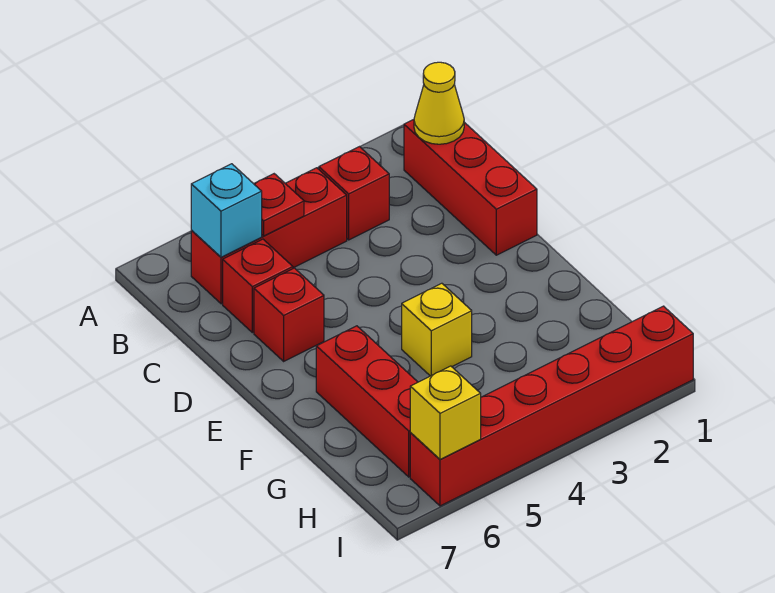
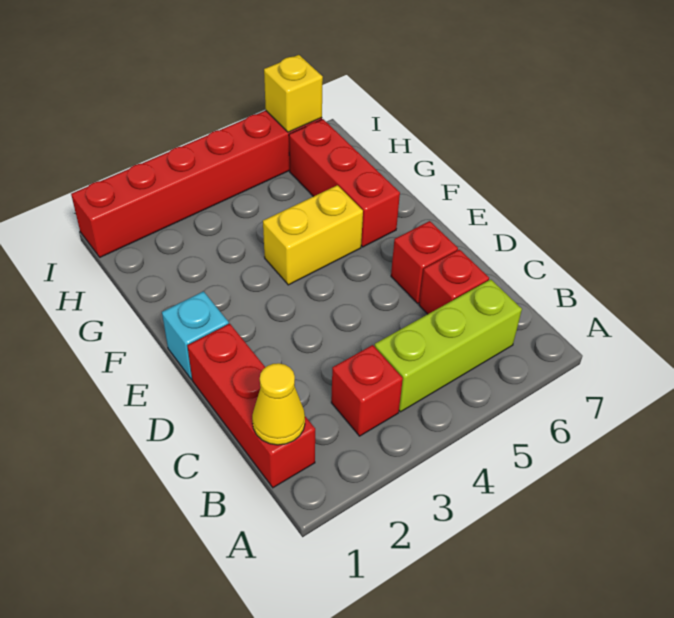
red brick B4:B6 level 1 -> lime brick B4:B6 level 1
red plate B5 level 2 -> none
cyan brick B6 level 2 -> cyan brick E1 level 1
yellow brick F4 level 1 -> yellow brick F4:F5 level 1

